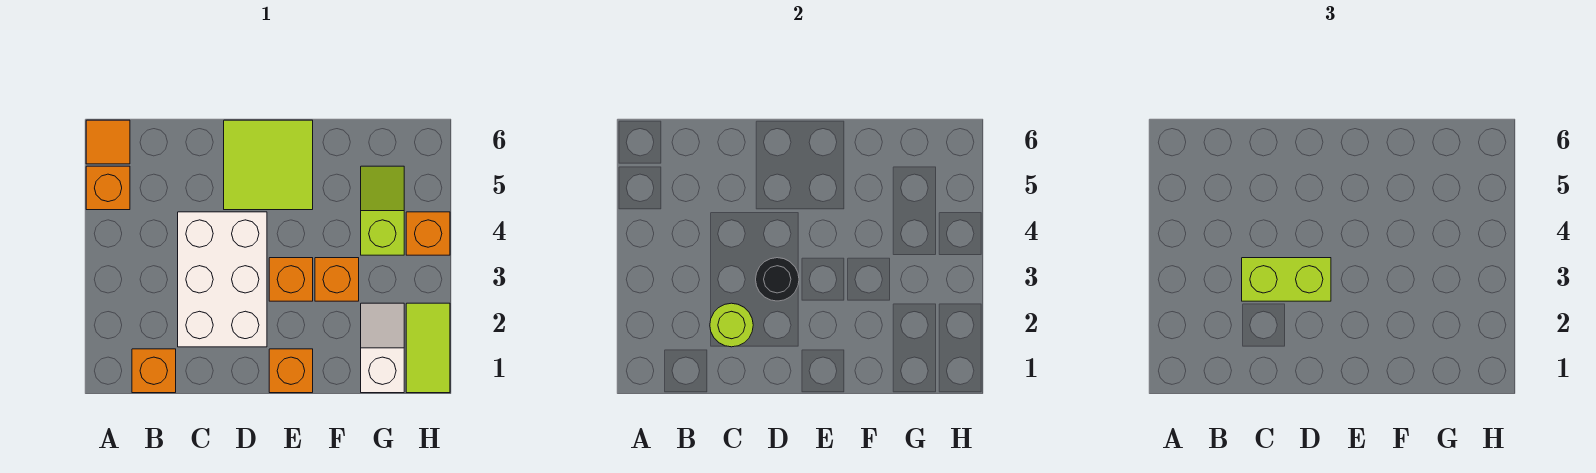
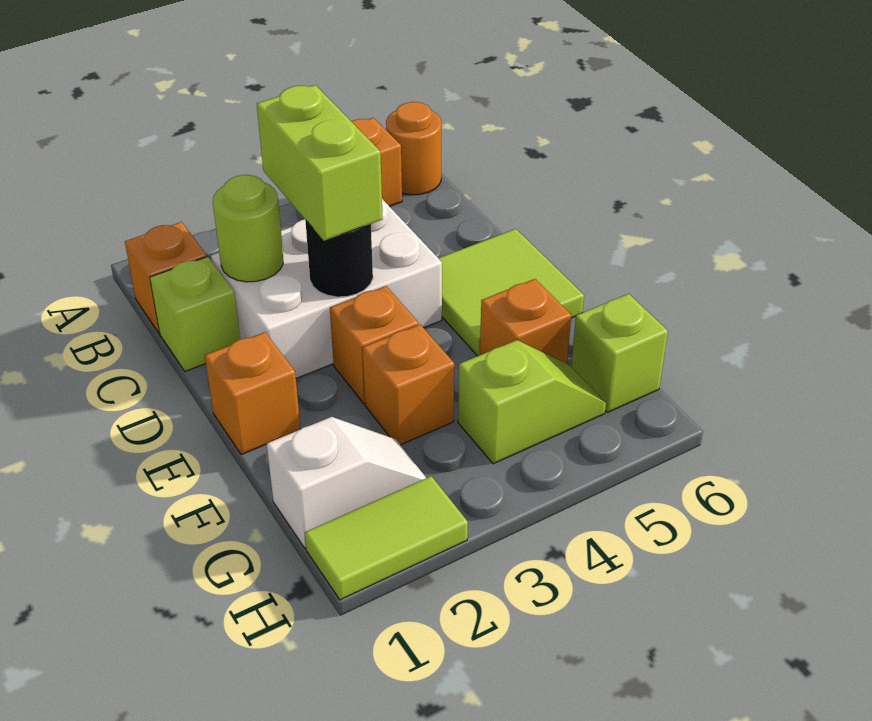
orange tile A6 level 1 -> orange round brick A6 level 1
none -> lime brick C1 level 1
none -> lime brick G6 level 1
orange brick H4 level 1 -> orange brick F5 level 1

